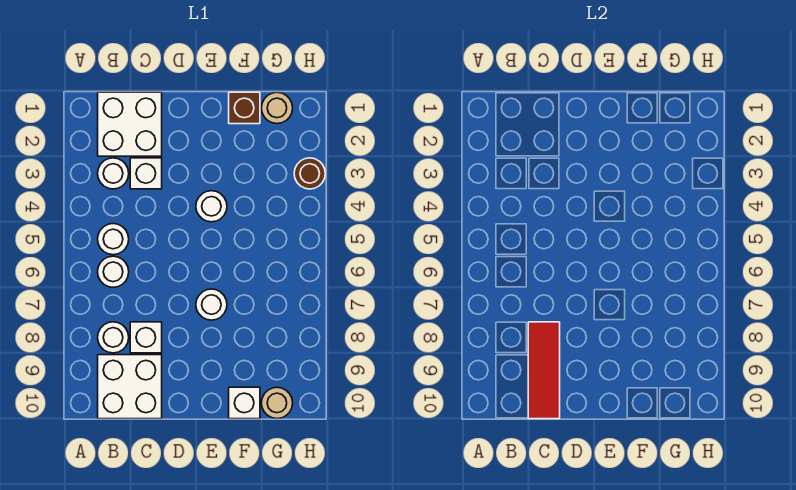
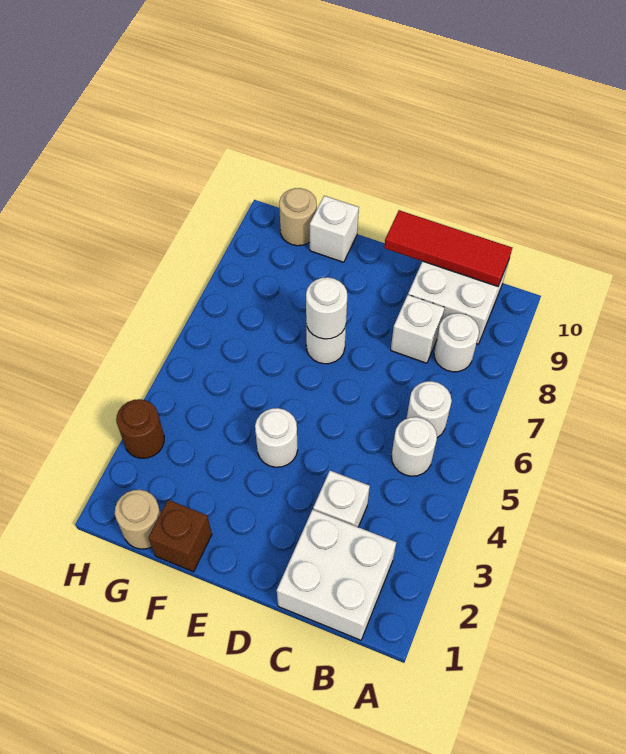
white round brick B3 level 1 -> white round brick E7 level 2
red tile C8:C10 level 2 -> red tile B10:D10 level 2

